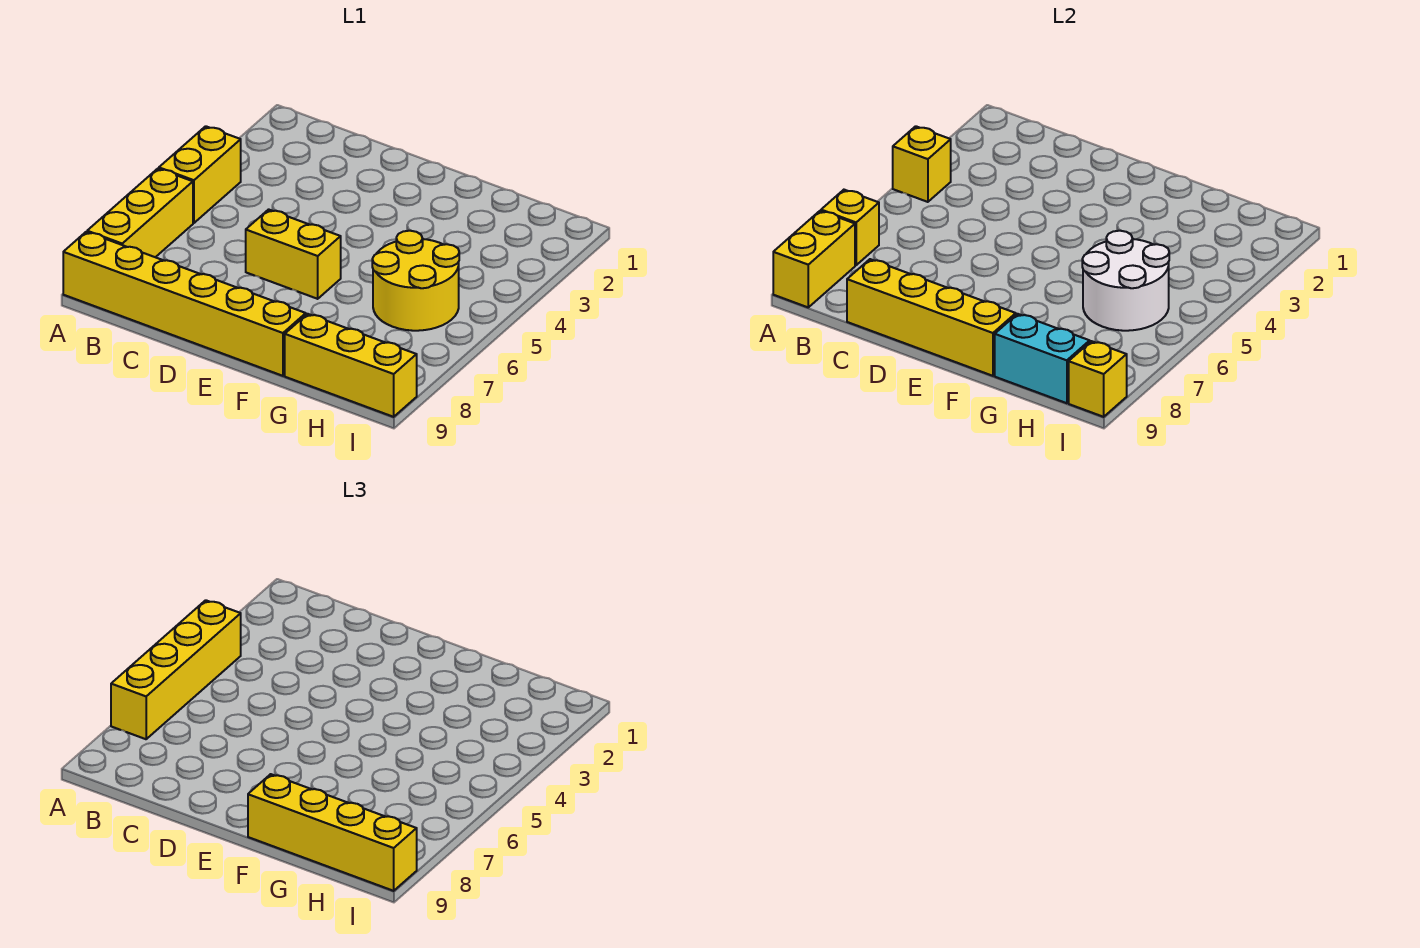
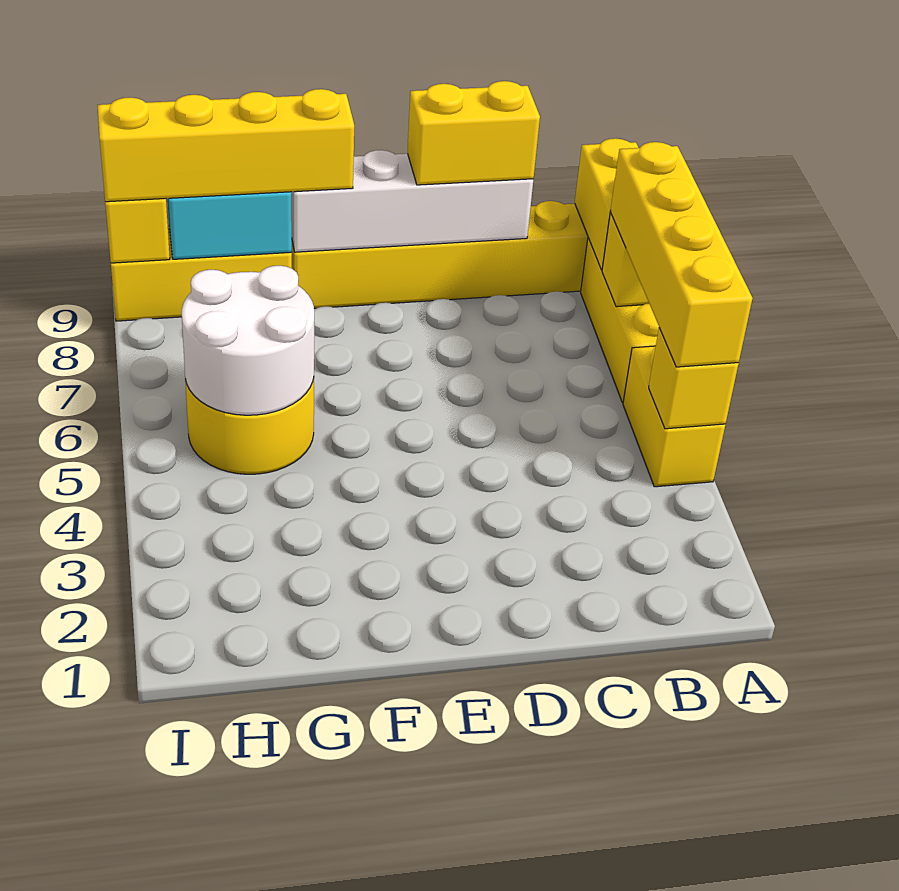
yellow brick C9:F9 level 2 -> white brick C9:F9 level 2
yellow brick D6:E6 level 1 -> yellow brick C9:D9 level 3

